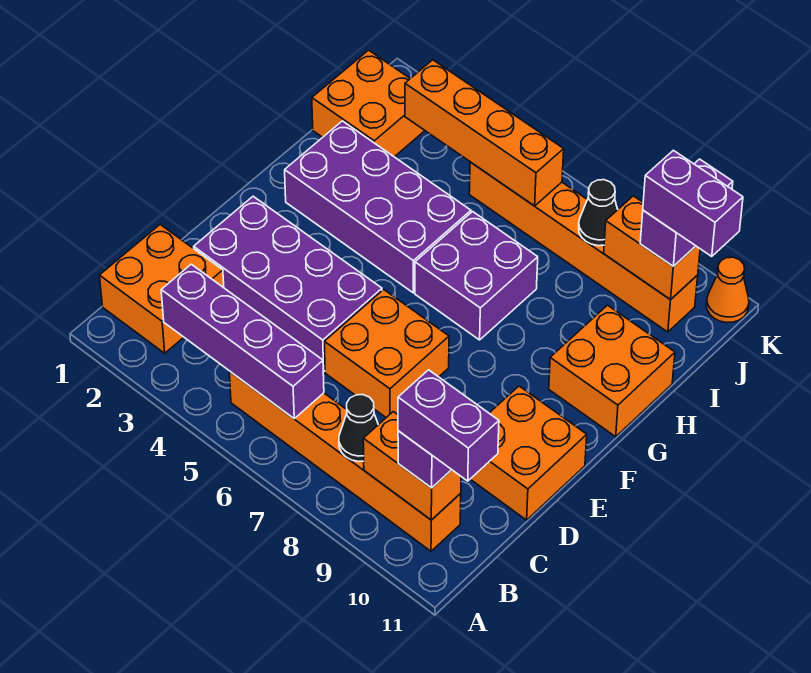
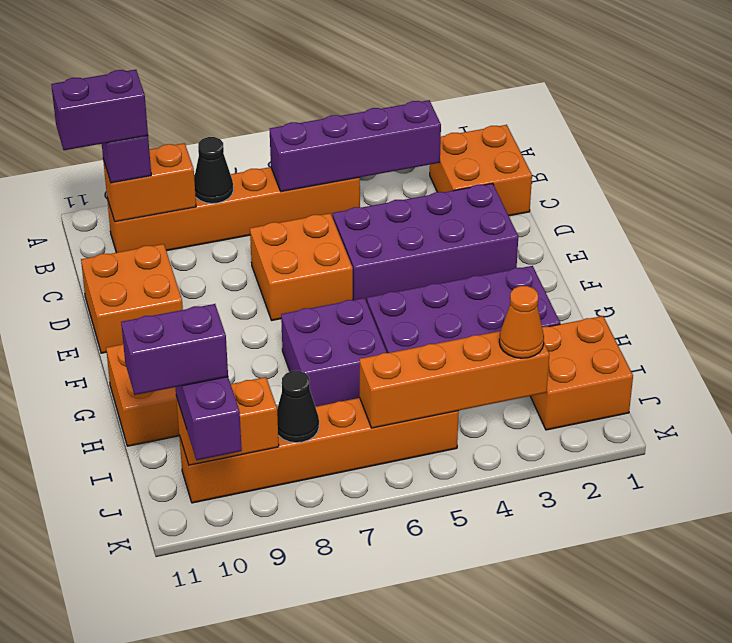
orange cone K11 level 1 -> orange cone J3 level 3

